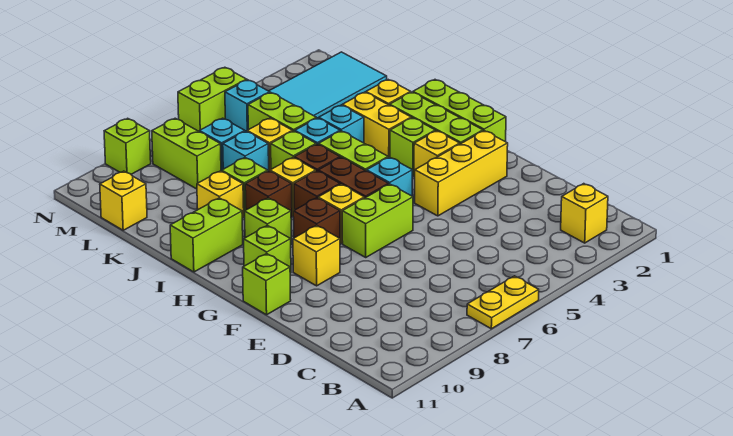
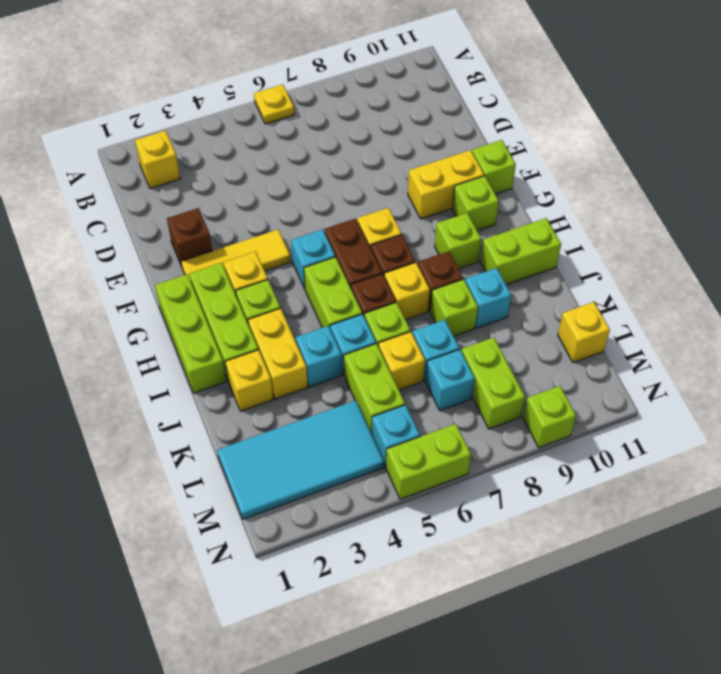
yellow plate A6:A7 level 1 -> yellow plate A6 level 1
yellow brick F2:F4 level 1 -> yellow tile F2:F4 level 1
lime brick F6:F7 level 1 -> none
yellow brick F9 level 1 -> yellow brick F9:F10 level 1
brown brick G8 level 1 -> brown brick E2 level 1
yellow brick J9 level 1 -> cyan brick J9 level 1

